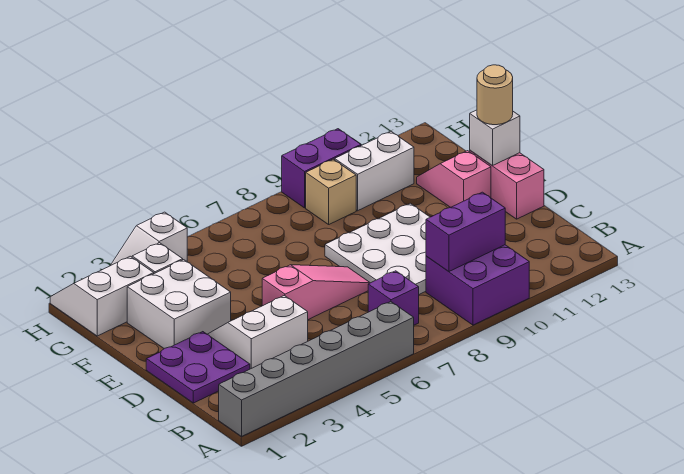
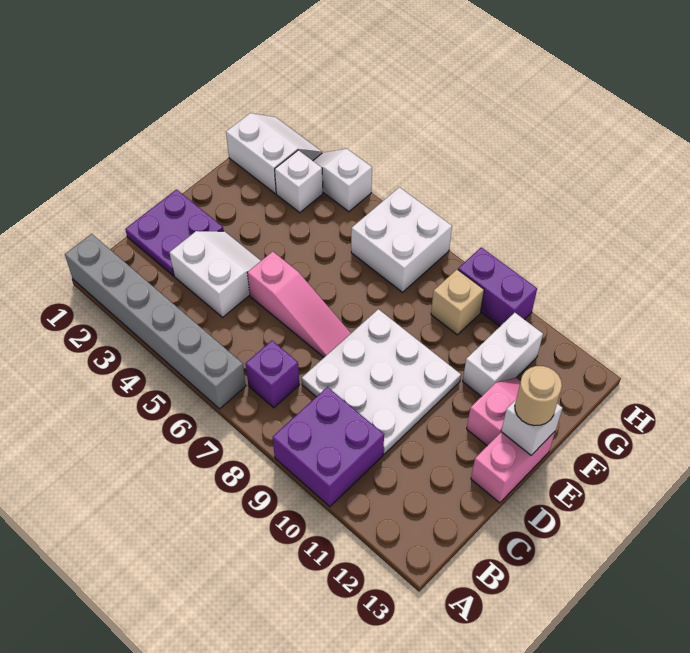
purple brick B9:B10 level 2 -> none
white brick E2:F3 level 1 -> white brick G6:H7 level 1
white brick G10:G11 level 1 -> white brick F11:G11 level 1

